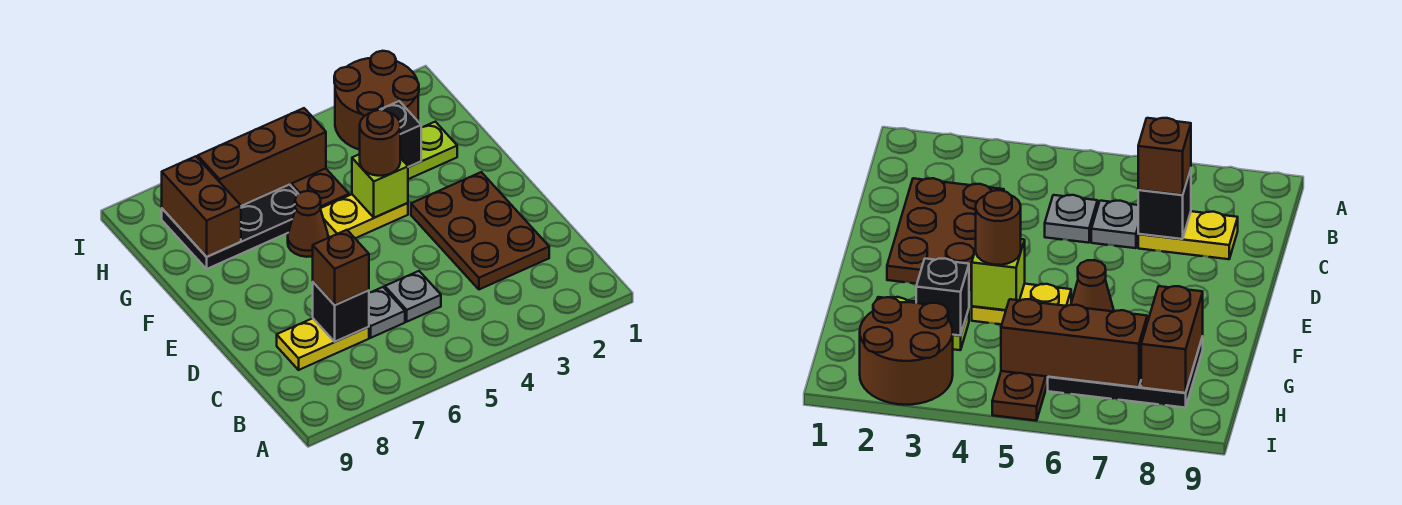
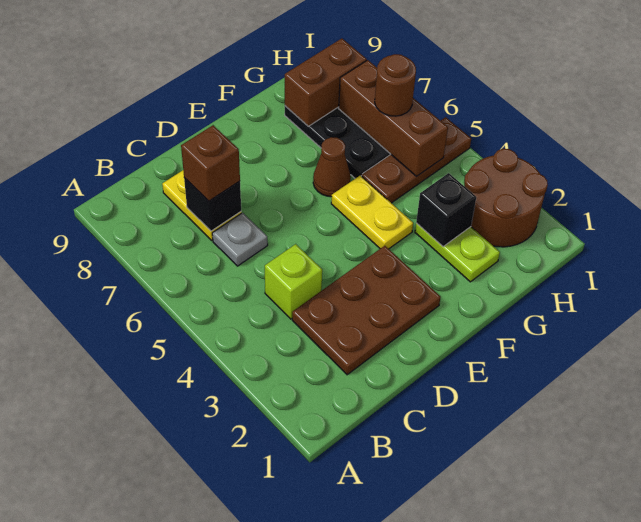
grey plate C5 level 1 -> none
lime brick F4 level 2 -> lime brick C4 level 1
brown round brick F4 level 3 -> brown round brick H6 level 3

